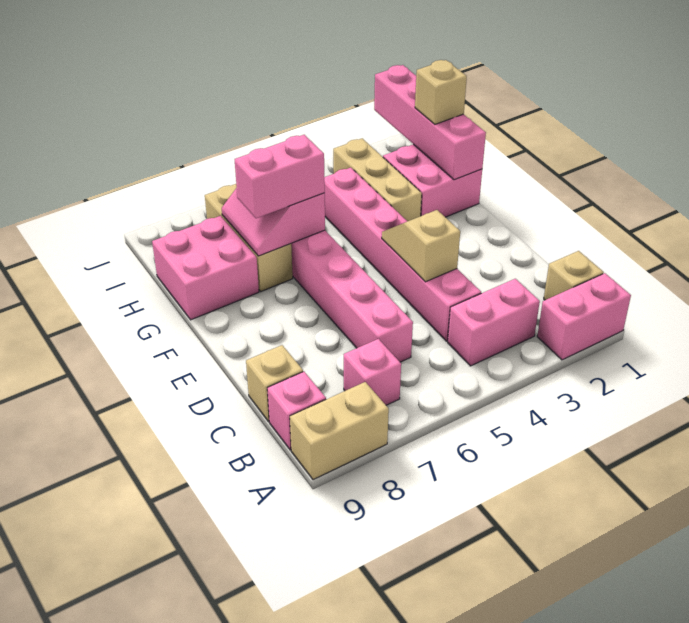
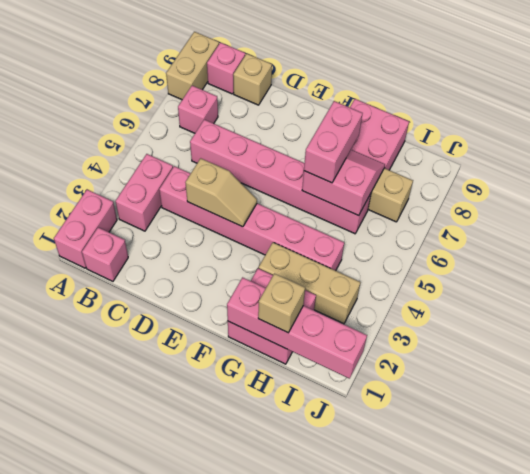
tan brick B1 level 1 -> pink brick B1 level 1

